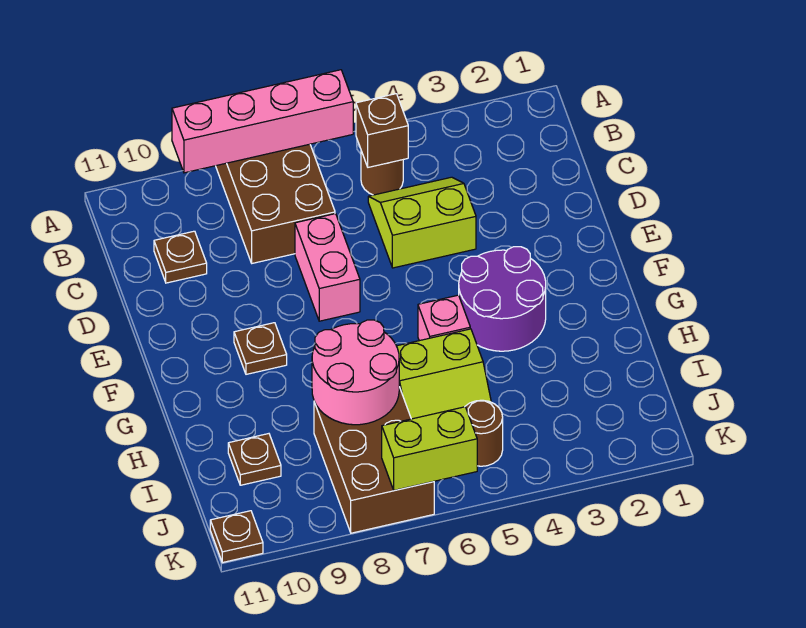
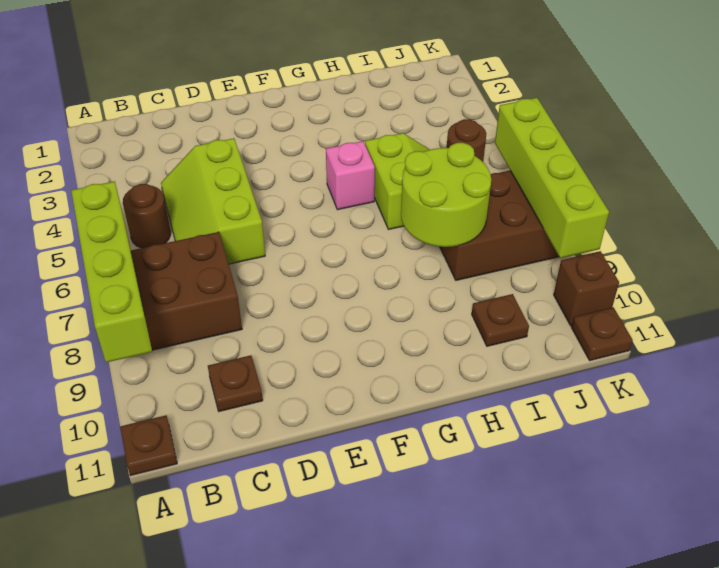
pink brick A6:A9 level 2 -> lime brick A6:A9 level 2
brown brick B5 level 2 -> brown brick K10 level 1
lime slope C4:D5 level 1 top D -> lime slope C4:D6 level 1 top D
pink brick D7:E7 level 1 -> none
purple round brick F3:G4 level 1 -> none
brown plate F9 level 1 -> brown plate A11 level 1
pink round brick H7:I8 level 2 -> lime round brick H7:I8 level 2
lime brick K6:K7 level 2 -> lime brick K6:K9 level 2

